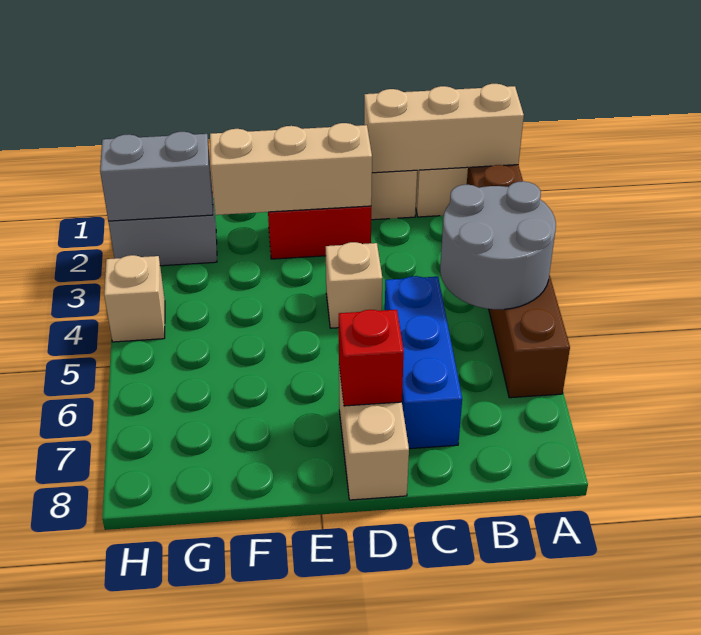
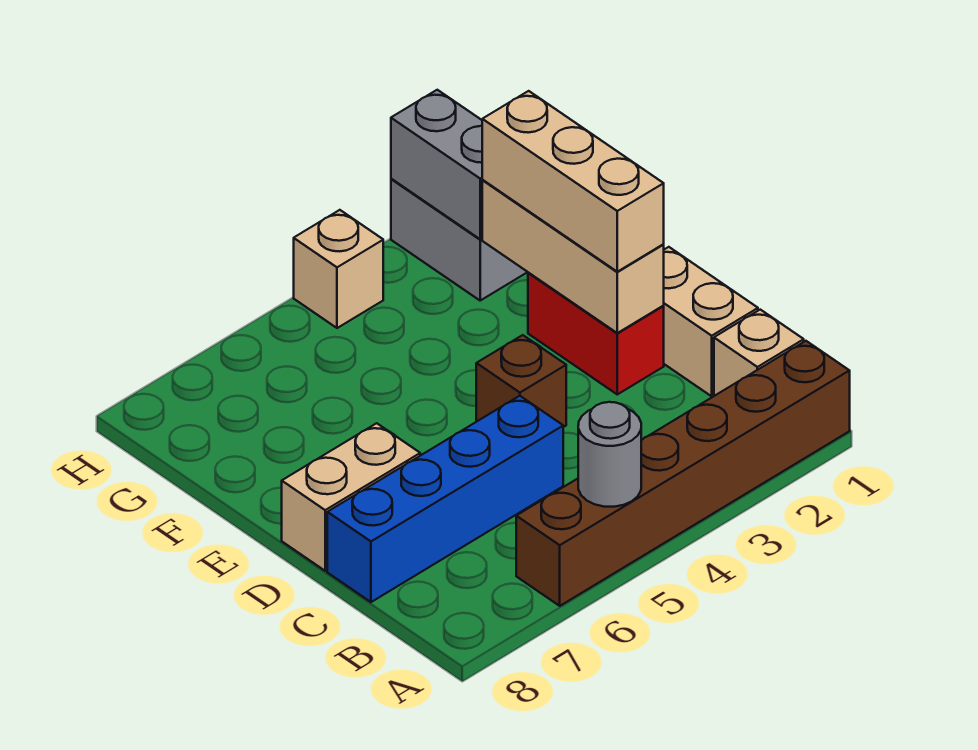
tan brick A1:C1 level 2 -> tan brick D2:F2 level 3
grey round brick A4:B5 level 2 -> grey round brick A5 level 2
blue brick C5:C7 level 1 -> blue brick C5:C8 level 1
tan brick D4 level 1 -> brown brick D4 level 1
red brick D7 level 2 -> none

